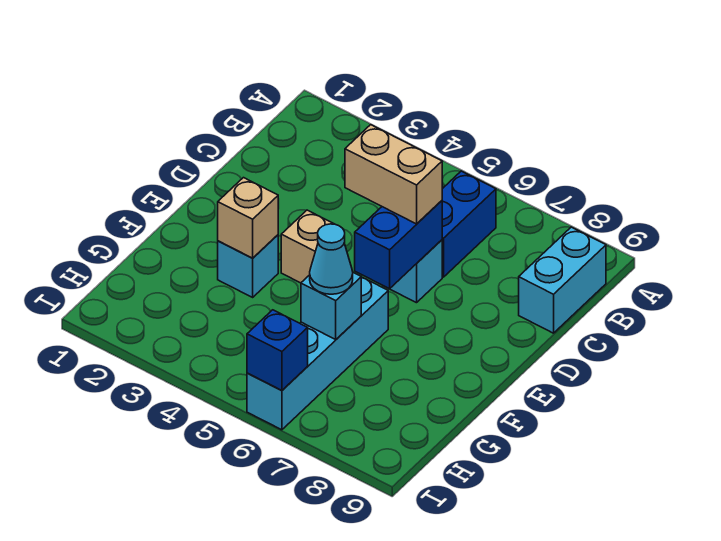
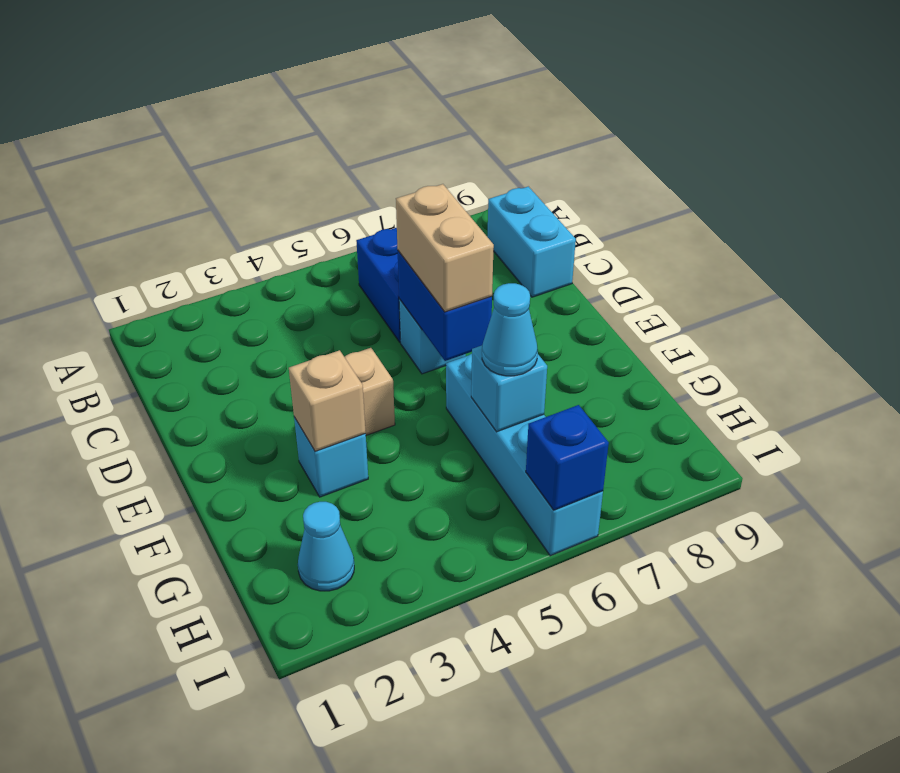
tan brick D5:D6 level 3 -> tan brick D6:E6 level 3
none -> cyan cone H2 level 1

